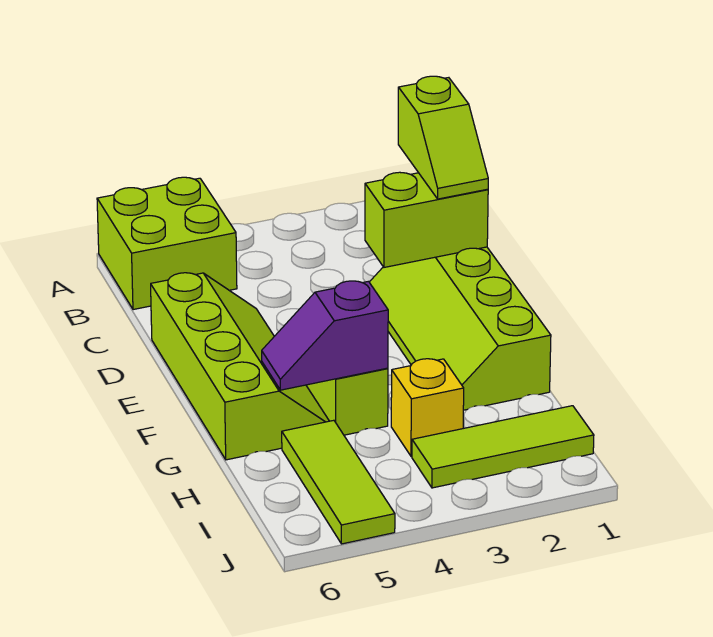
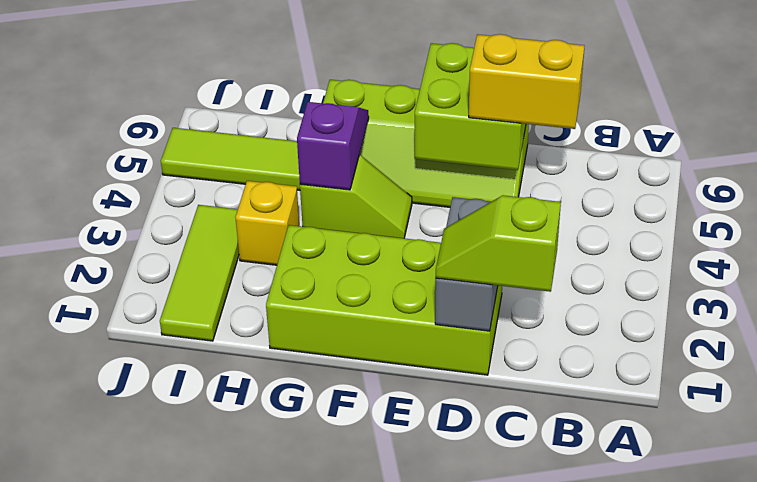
lime brick A5:B6 level 1 -> lime brick D5:E6 level 2
none -> yellow brick C5:D5 level 3
lime slope D1:G2 level 1 top 1 -> lime brick D1:G2 level 1
lime brick D1:D2 level 2 -> grey brick D1:D2 level 2

